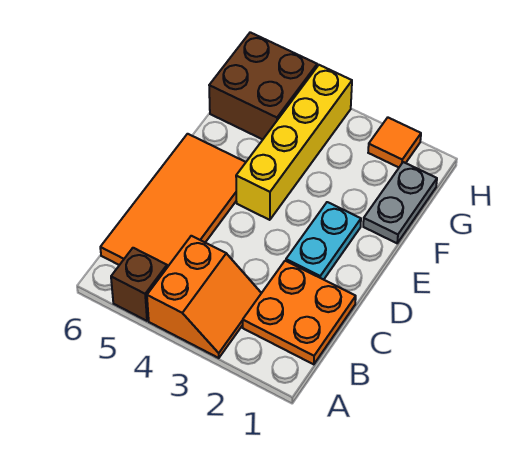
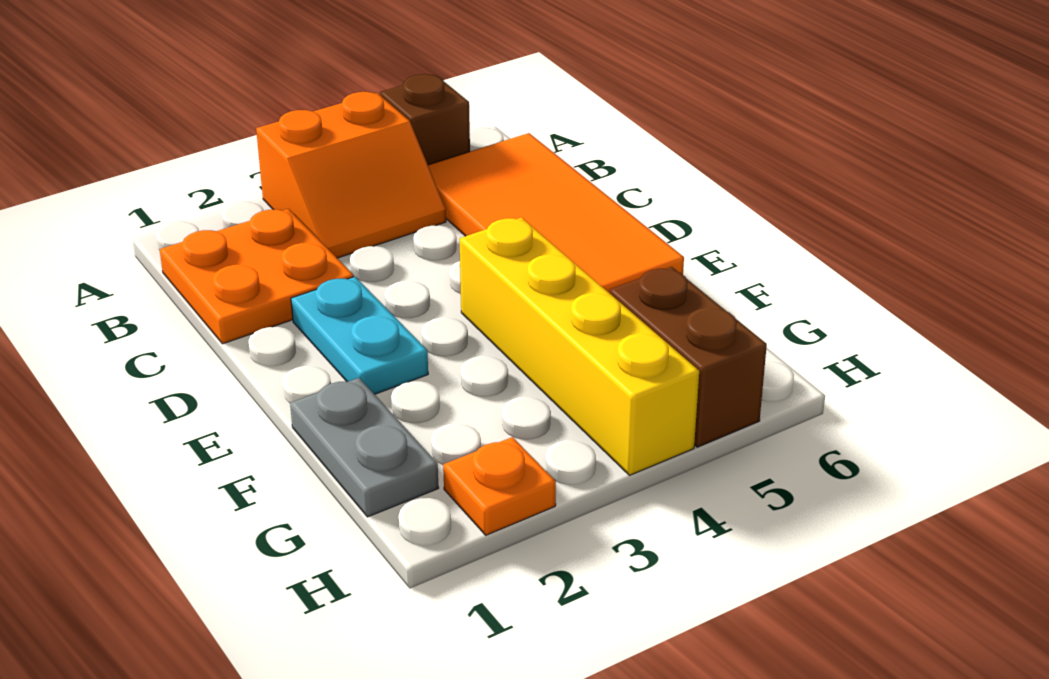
orange slope A3:B4 level 1 top 4 -> orange slope A3:B4 level 1 top A
brown brick G5:H6 level 1 -> brown brick G5:H5 level 1
orange tile H2 level 1 -> orange plate H2 level 1

